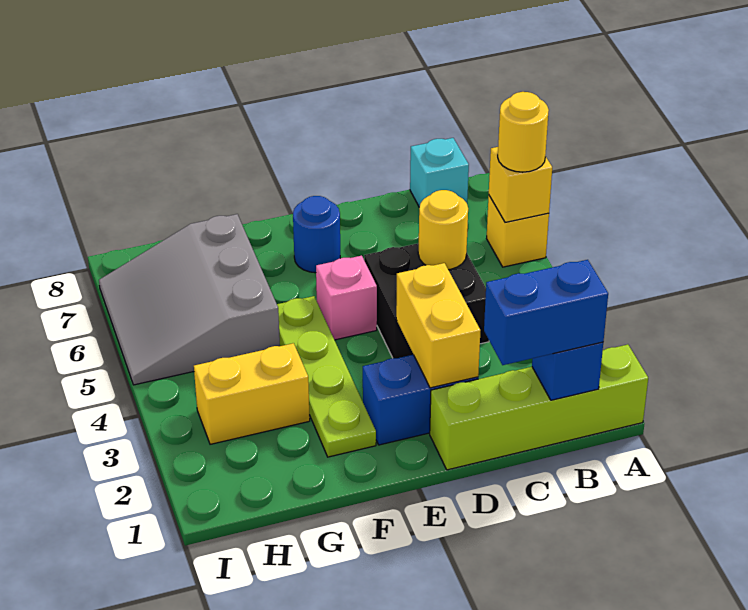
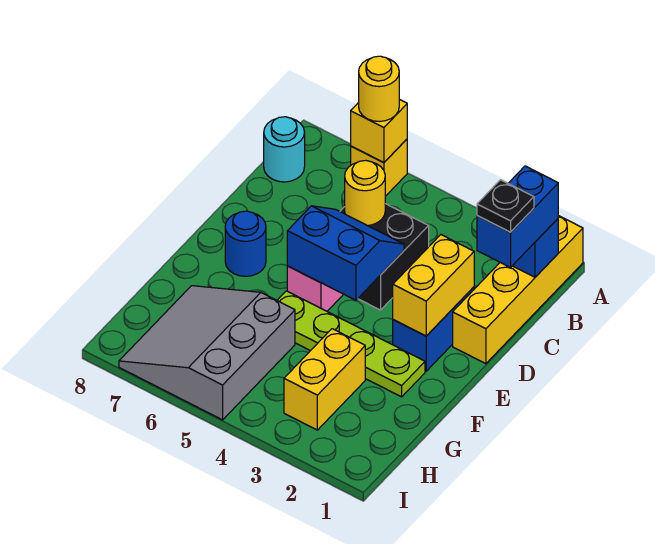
lime brick A1:D1 level 1 -> yellow brick A1:D1 level 1
cyan brick B8 level 1 -> cyan round brick B8 level 1
none -> black plate C1 level 4
yellow brick D2:D3 level 2 -> yellow brick D2:E2 level 2
none -> blue slope D4:E5 level 2 top E
grey slope G5:I7 level 1 top G -> grey slope G5:I7 level 1 top 5

